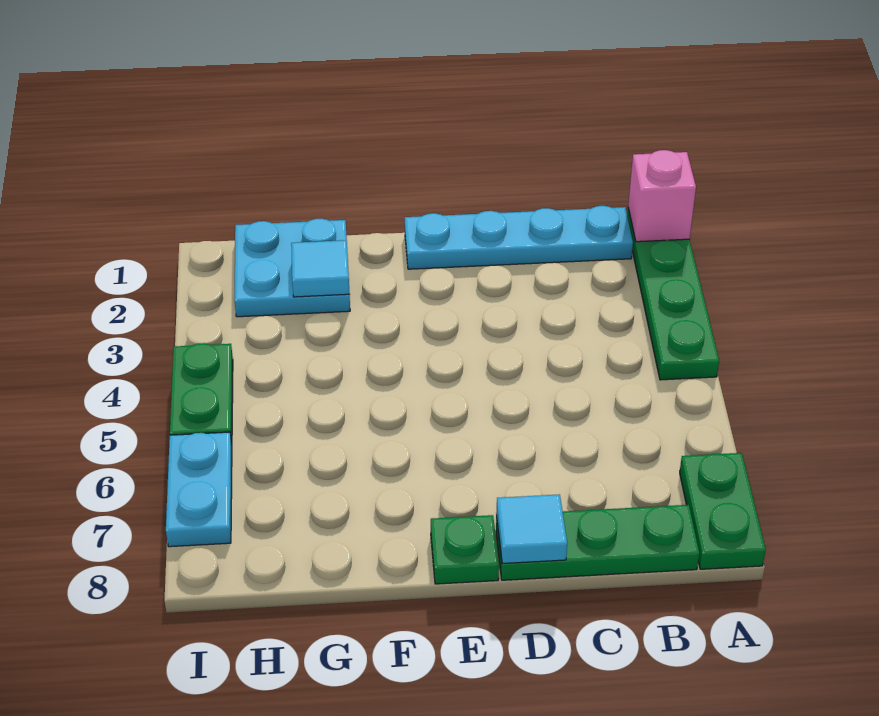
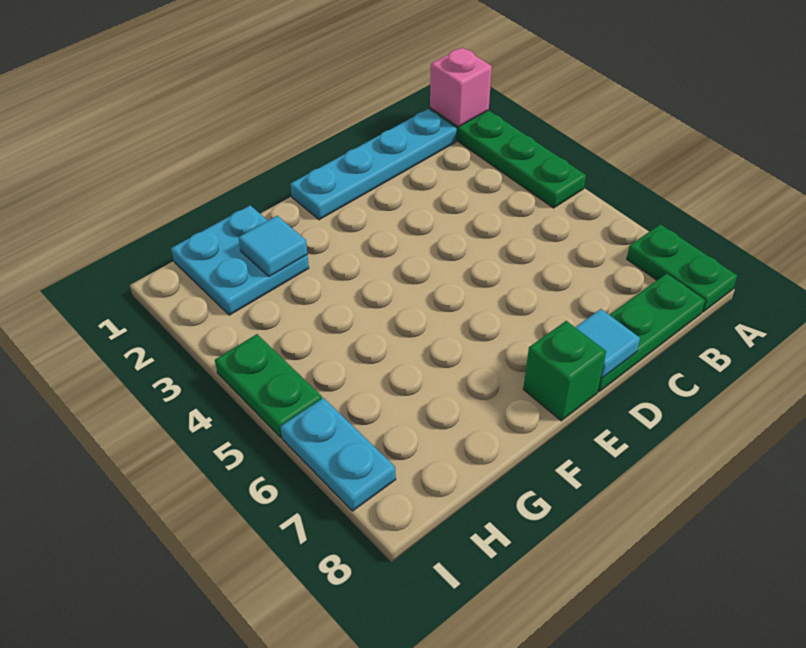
green plate E8 level 1 -> green brick E8 level 1

